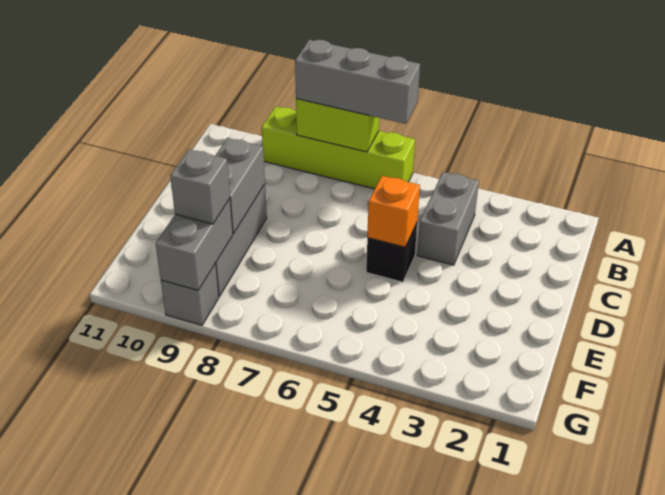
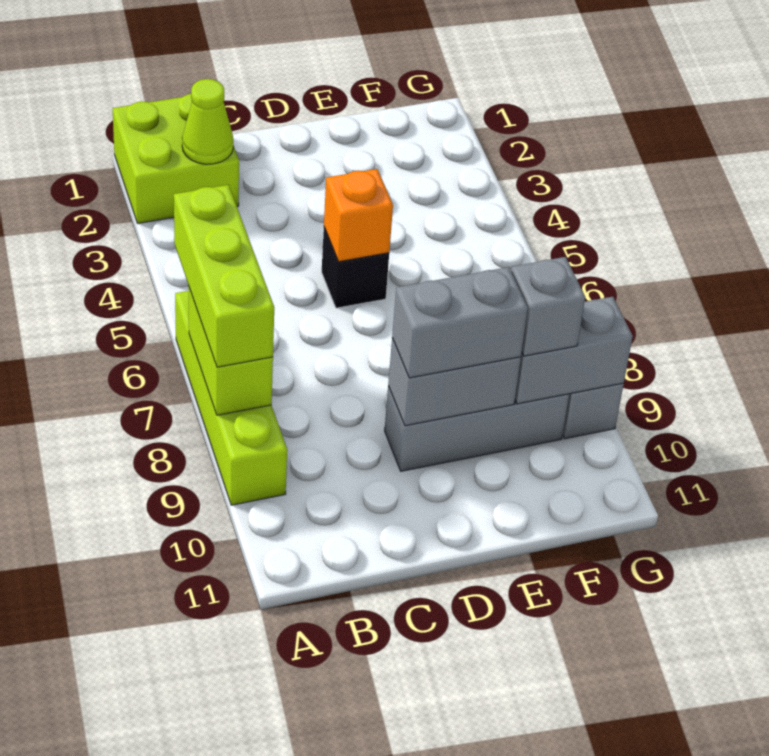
none -> lime brick A1:B2 level 1
grey brick A6:A8 level 3 -> lime brick A6:A8 level 3
none -> lime cone B2 level 2
grey brick B4:C4 level 1 -> grey brick D9:E9 level 3

